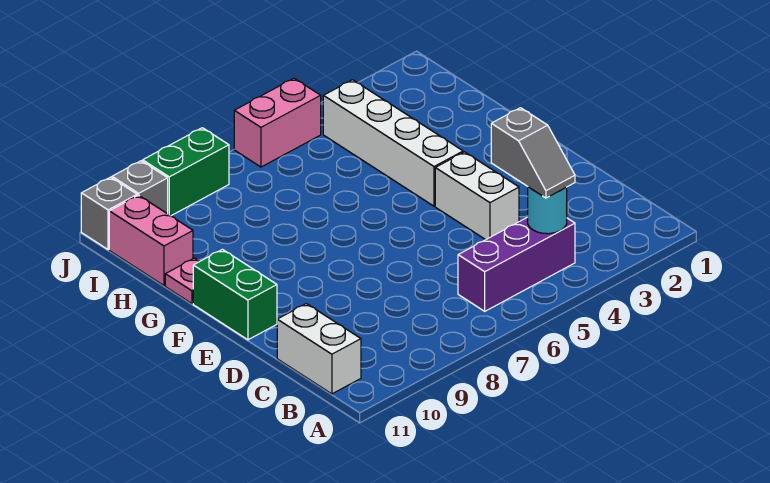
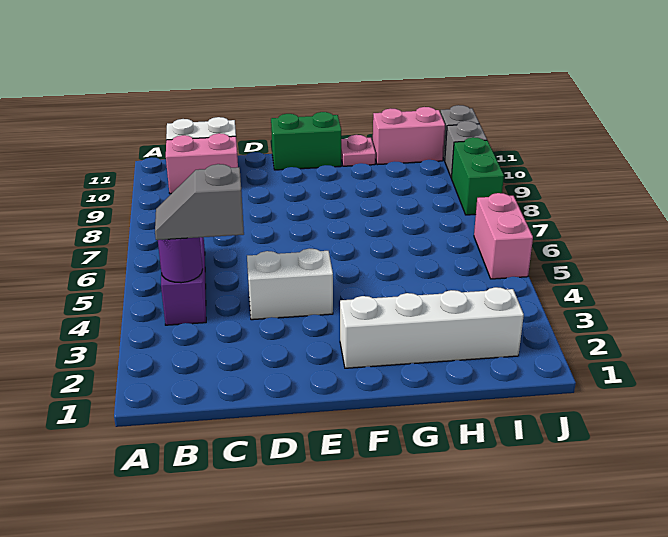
cyan round brick B4 level 2 -> purple round brick B4 level 2
none -> pink brick B10:C10 level 1
white brick F4:I4 level 1 -> white brick F2:I2 level 1

